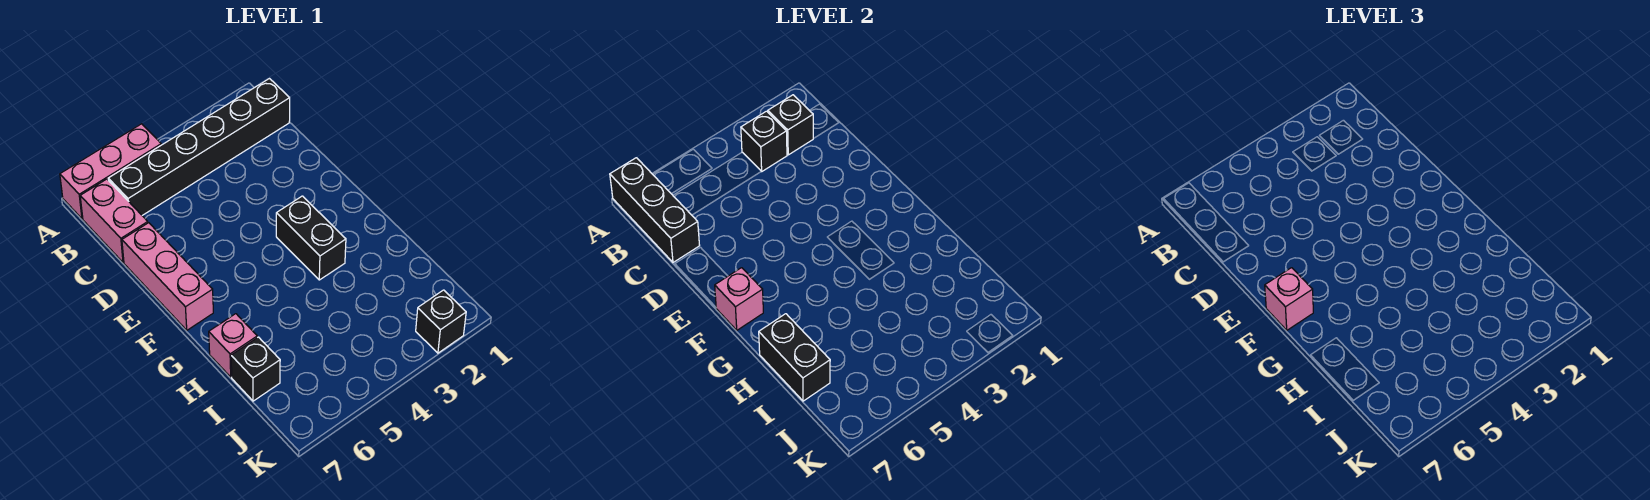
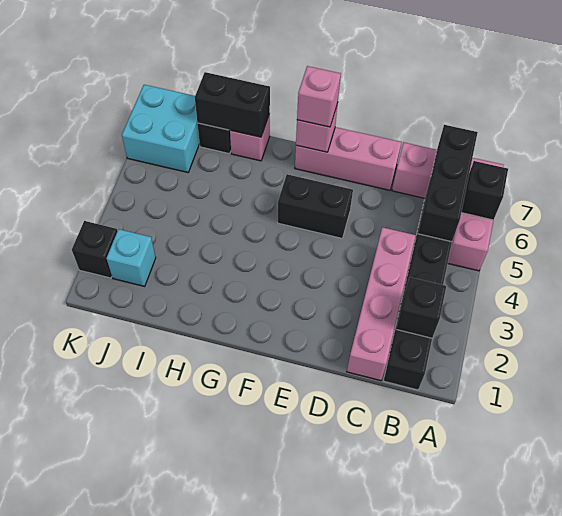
black brick A7:C7 level 2 -> black brick B5:B7 level 2
black brick B3 level 2 -> black brick A6 level 2
none -> pink brick C1:C4 level 1
black brick F3:G3 level 1 -> black brick E5:F5 level 1
none -> cyan brick J2 level 1
none -> cyan brick J6:K7 level 1

